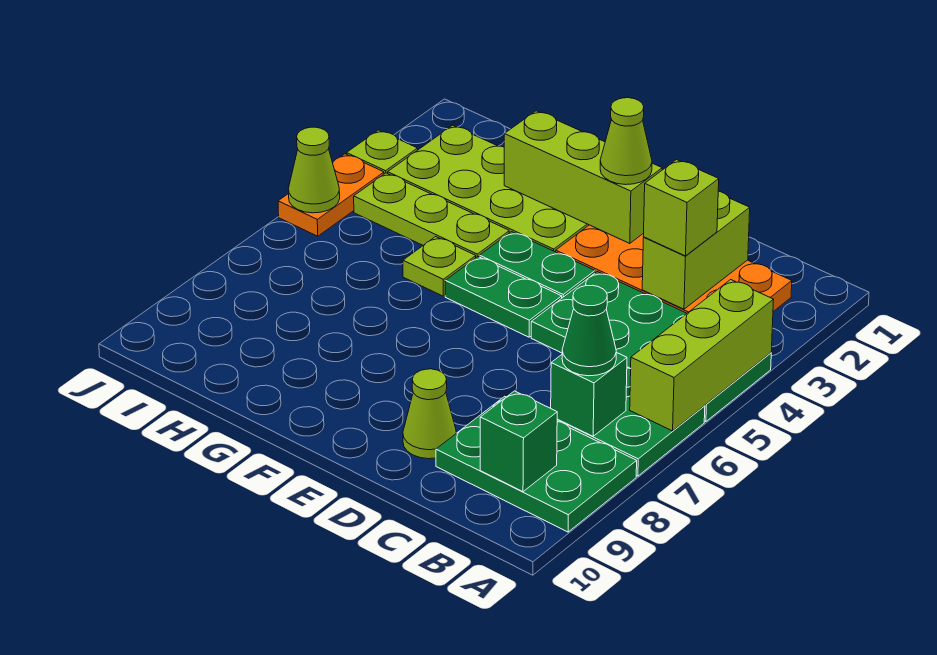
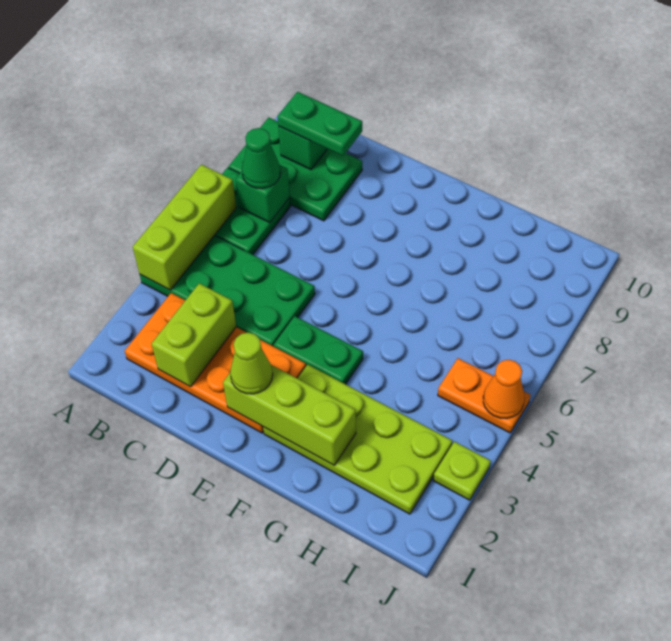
lime brick C3 level 3 -> none
lime cone D9 level 1 -> none
green plate E5:F5 level 1 -> green plate B9:C9 level 3
lime plate G4:I4 level 1 -> none
lime plate G5 level 1 -> none
orange plate J4:J5 level 1 -> orange plate I5:J5 level 1
lime cone J5 level 2 -> orange cone J5 level 2

